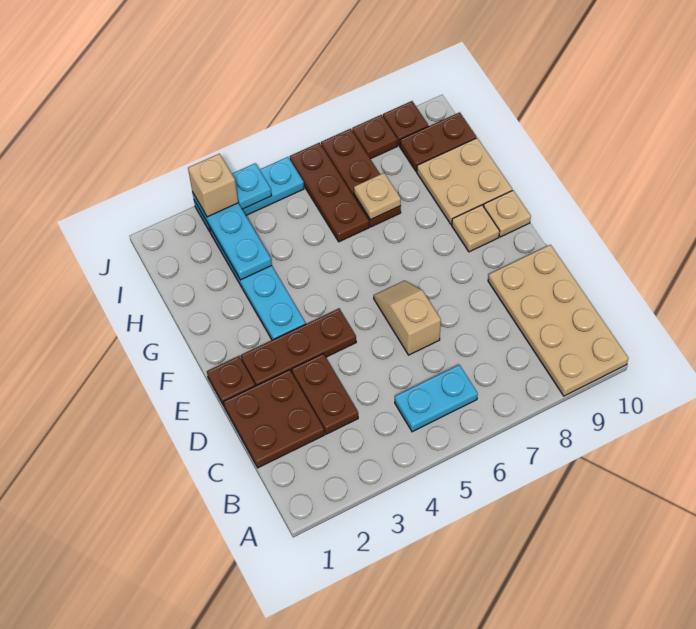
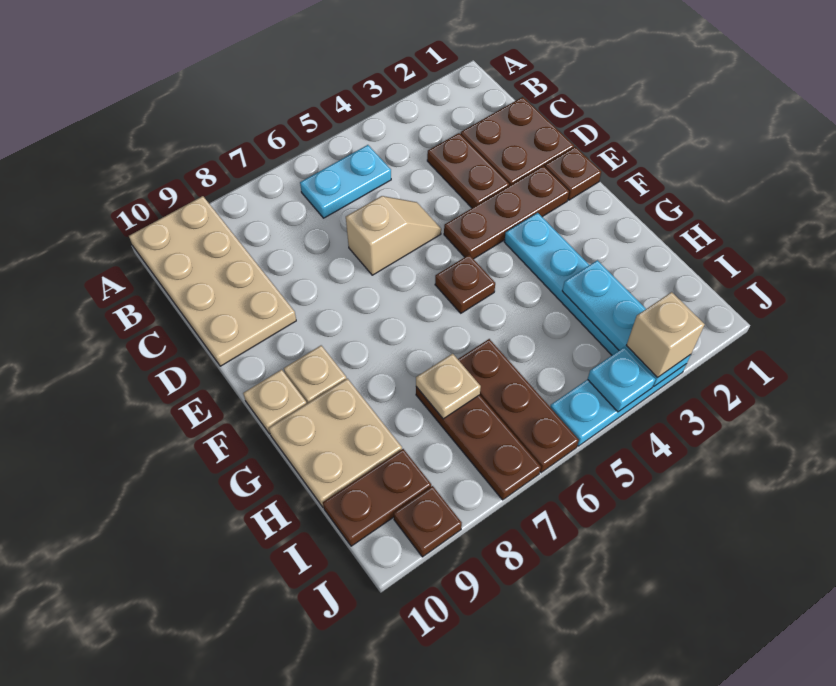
tan slope D6:E6 level 1 top D -> tan slope D5:D6 level 1 top 6
brown plate J8 level 1 -> brown plate F5 level 1

